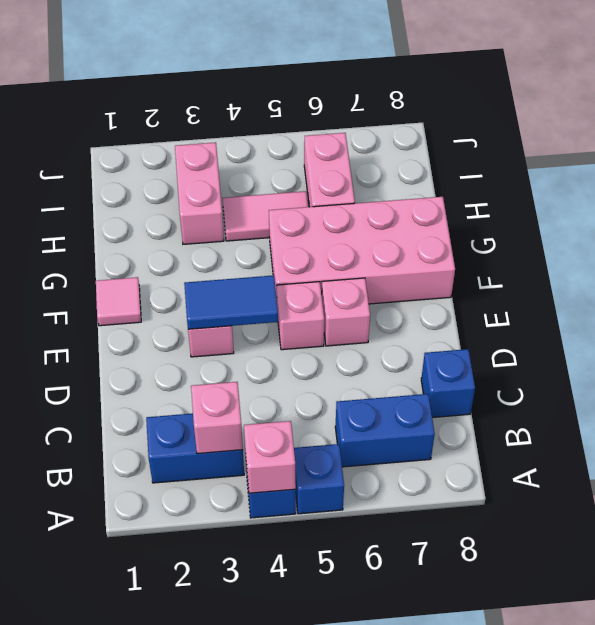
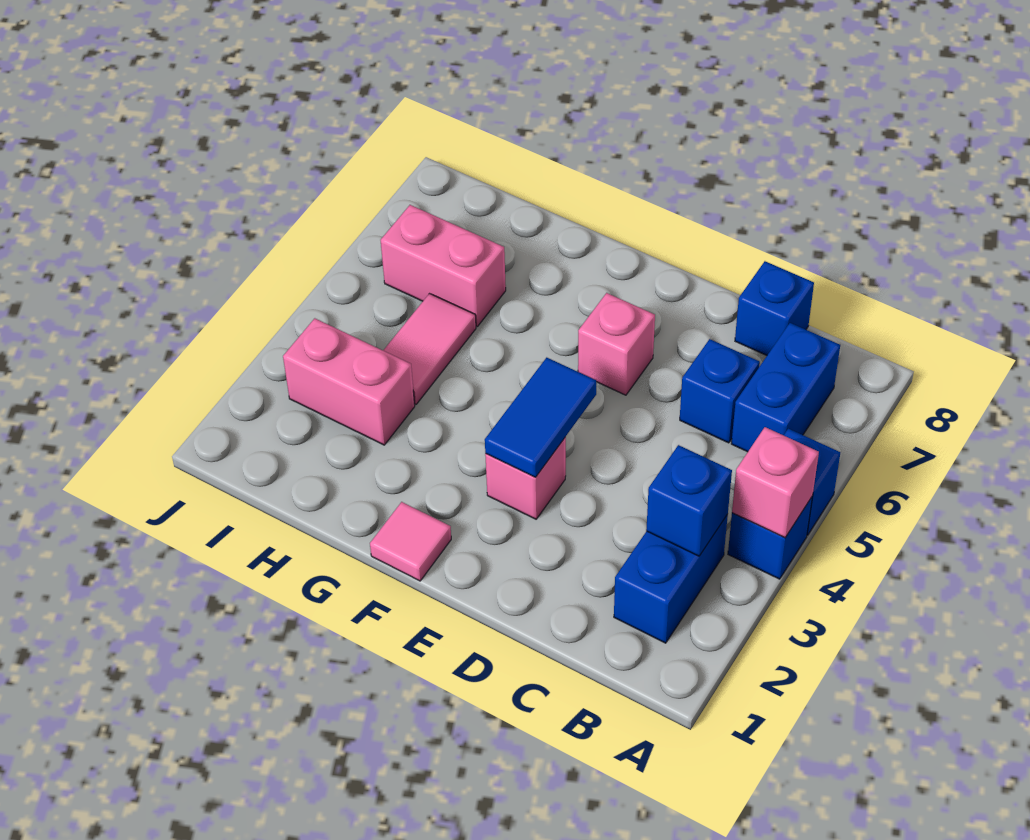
pink brick B3 level 2 -> blue brick B3 level 2
none -> blue brick C6 level 1
pink brick E5 level 1 -> none
pink brick F5:G8 level 1 -> none

